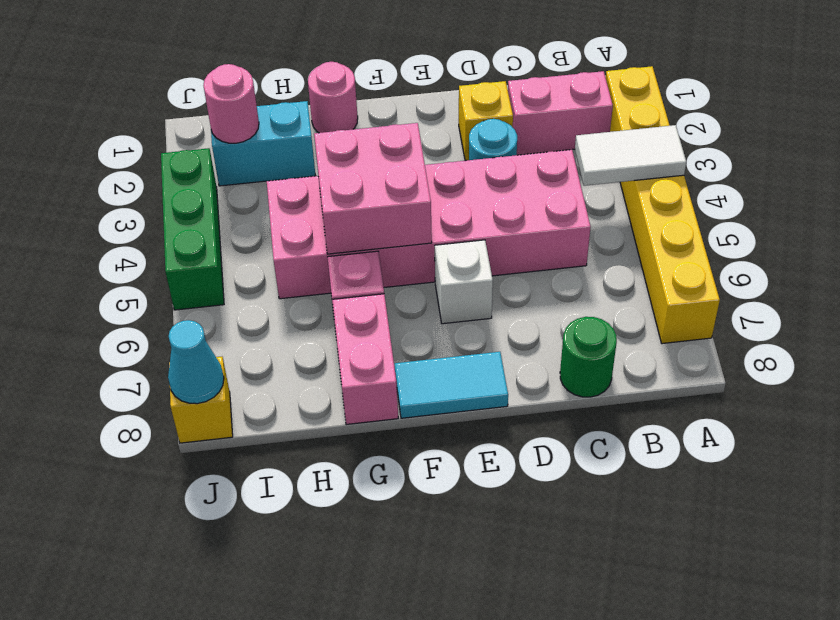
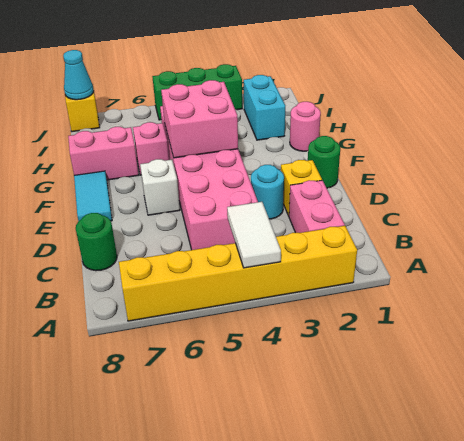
none -> green round brick E1 level 1
pink round brick I2 level 2 -> none

